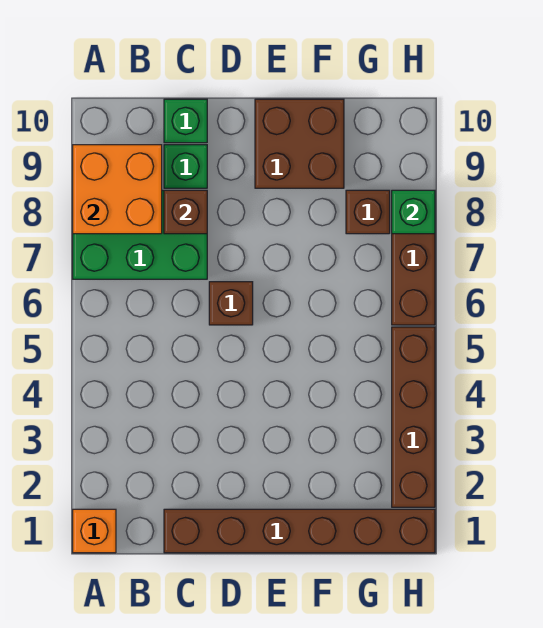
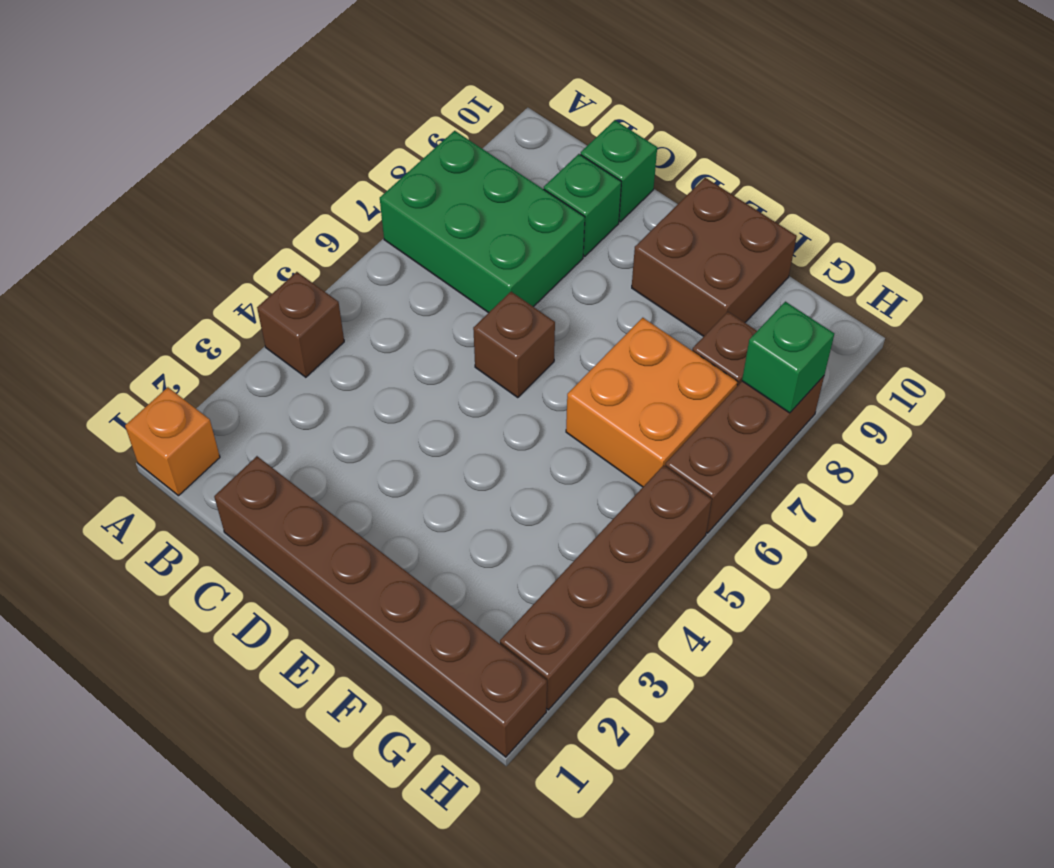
orange brick A8:B9 level 2 -> orange brick F6:G7 level 1
brown brick C8 level 2 -> brown brick A4 level 1

